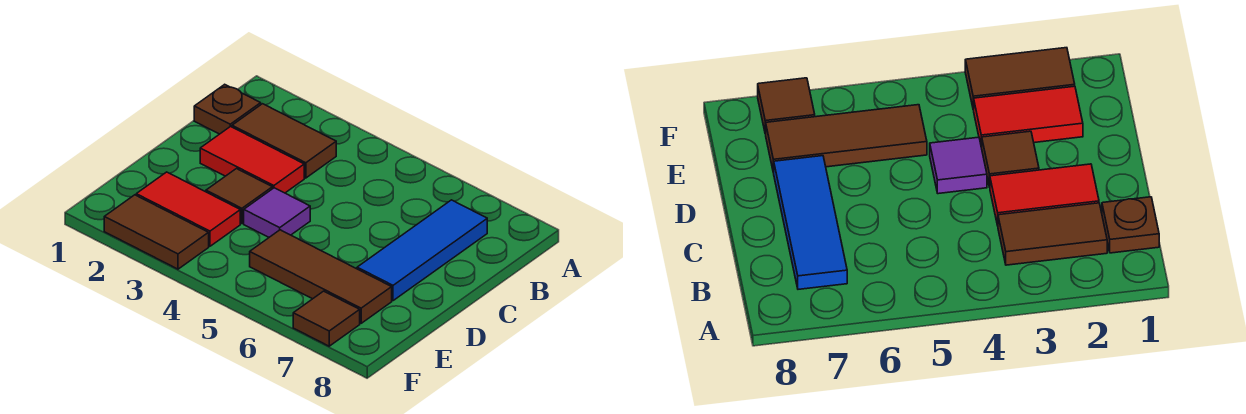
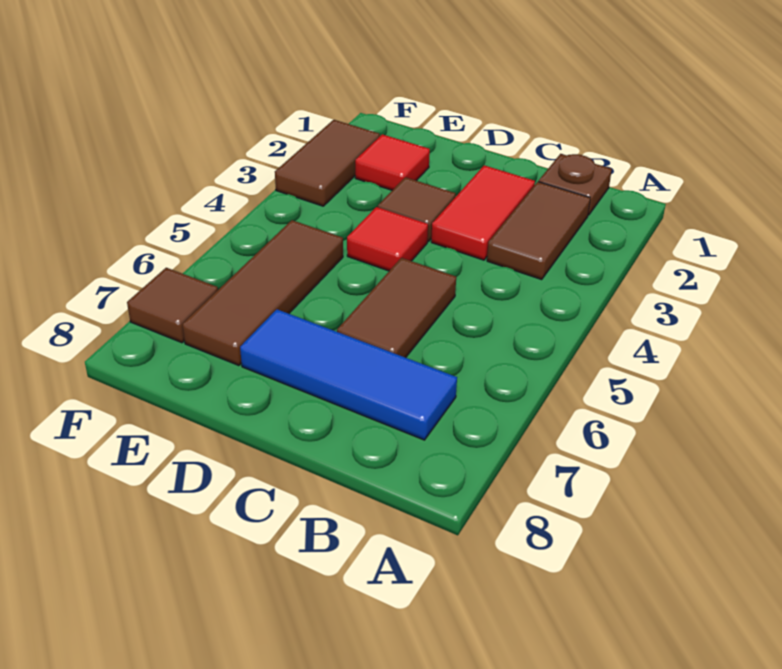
none -> brown tile C5:C6 level 1
purple tile D4 level 1 -> red tile D4 level 1
red tile E2:E3 level 1 -> red tile E2 level 1

